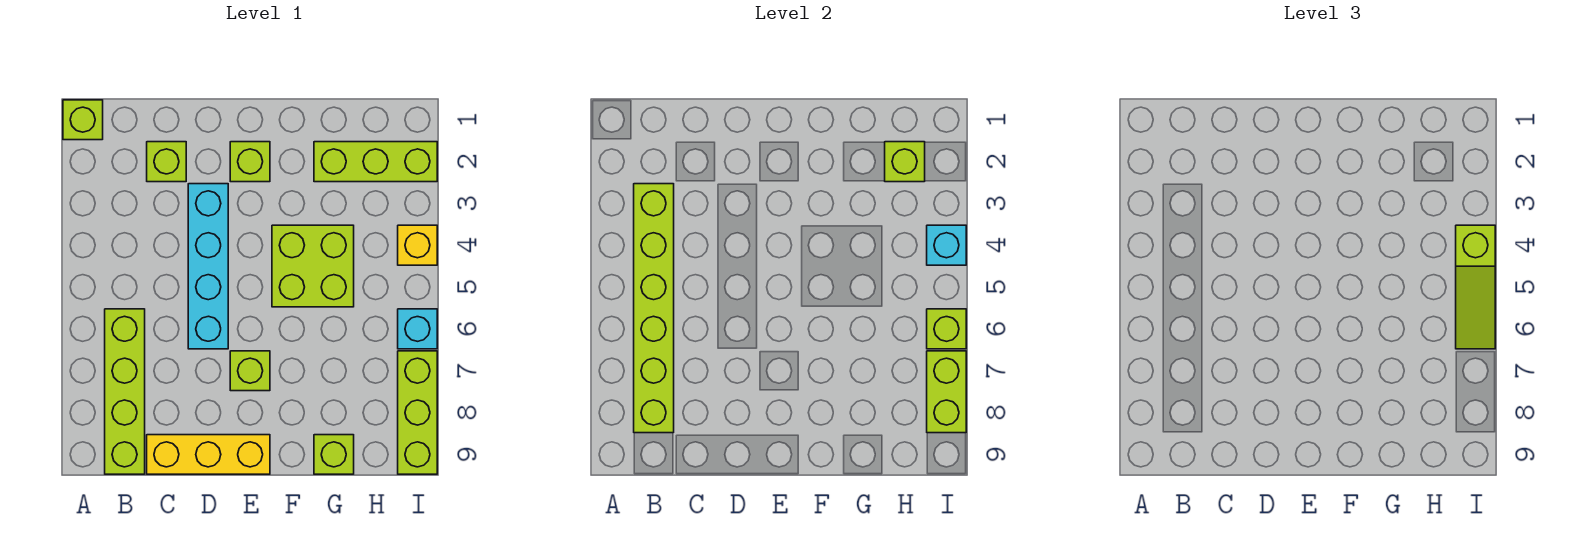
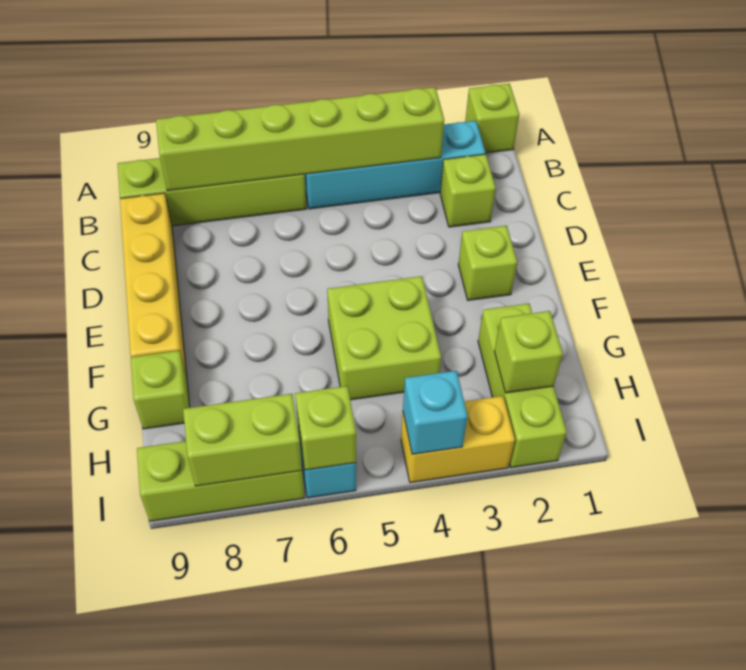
yellow brick C9:E9 level 1 -> yellow brick C9:F9 level 1
cyan brick D3:D6 level 1 -> cyan brick B2:B5 level 1
lime brick E7 level 1 -> none
yellow brick I4 level 1 -> yellow brick I3:I4 level 1
lime slope I4:I6 level 3 top 4 -> none

